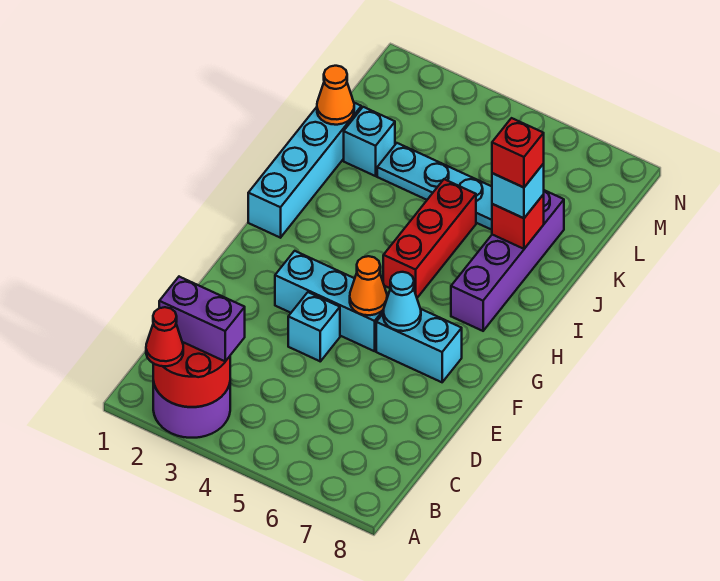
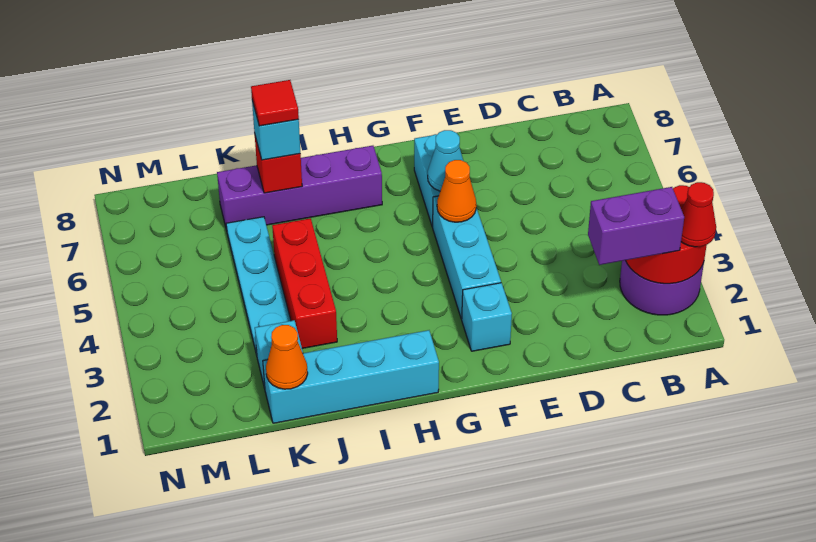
purple brick B2:B3 level 3 -> purple brick B2:C2 level 3
cyan brick E4 level 1 -> cyan brick F2 level 1
red brick H5:J5 level 1 -> red brick J3:J5 level 1
red brick J7 level 4 -> red tile J7 level 4

